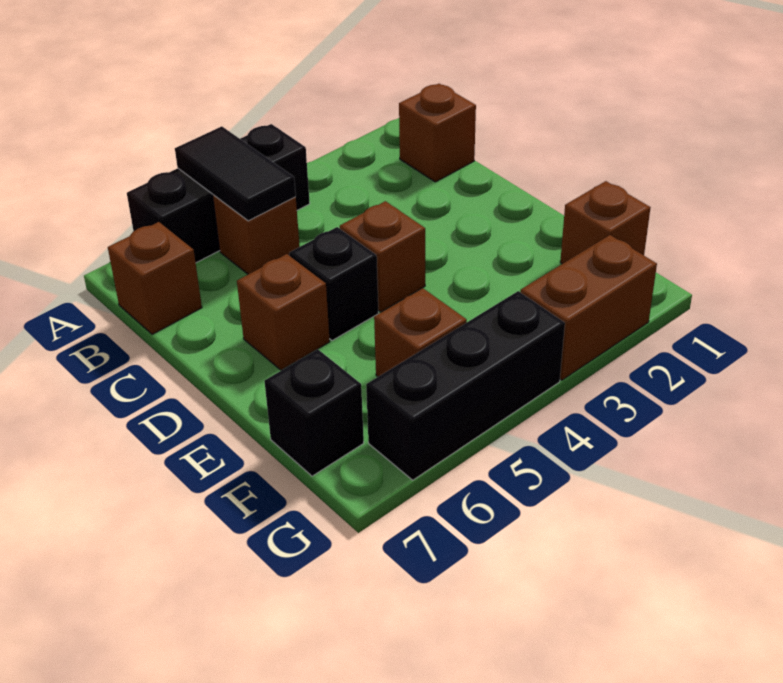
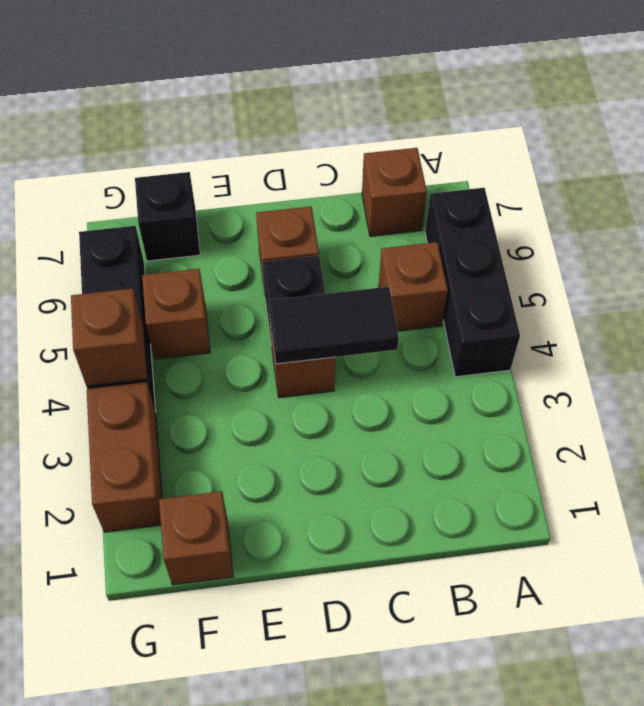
black tile A5:B5 level 2 -> black tile C4:D4 level 2
brown brick B1 level 1 -> brown brick G4 level 2

